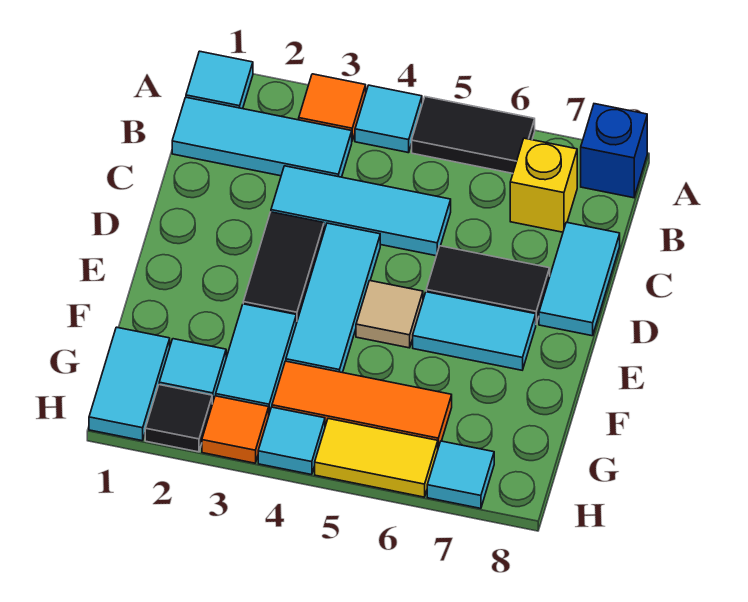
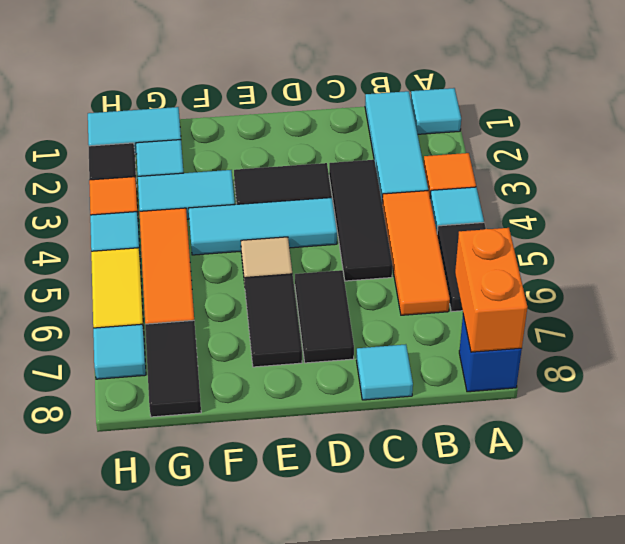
none -> orange brick A7:A8 level 2
none -> orange tile B4:B6 level 1
yellow brick B7 level 1 -> none
cyan tile C3:C5 level 1 -> black tile C3:C5 level 1
cyan tile C8:D8 level 1 -> cyan tile C8 level 1
cyan tile E6:E7 level 1 -> black tile E6:E7 level 1
none -> black tile G7:G8 level 1

